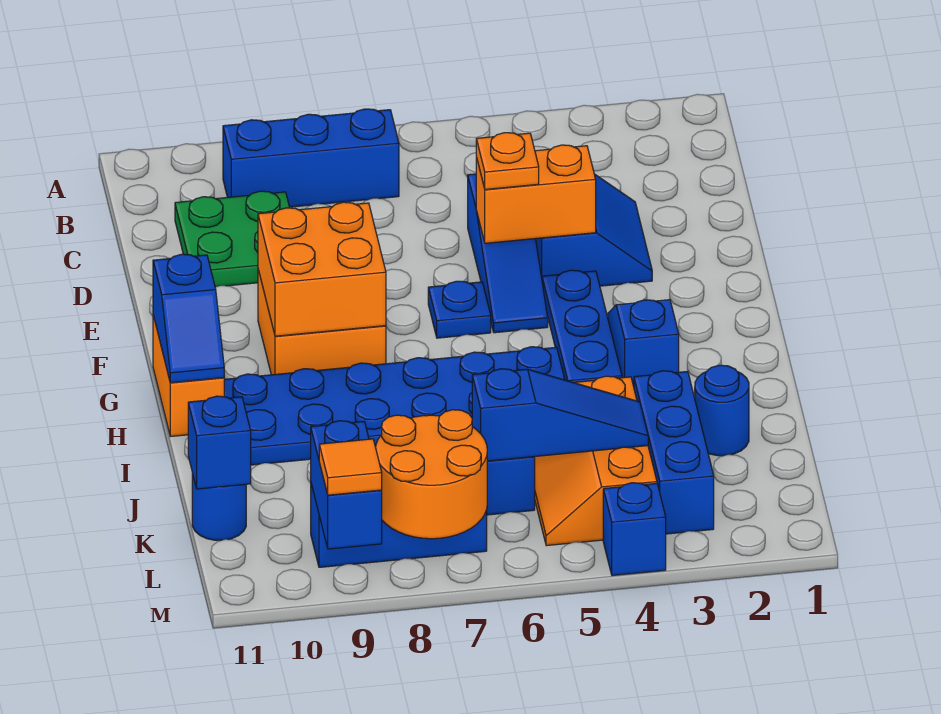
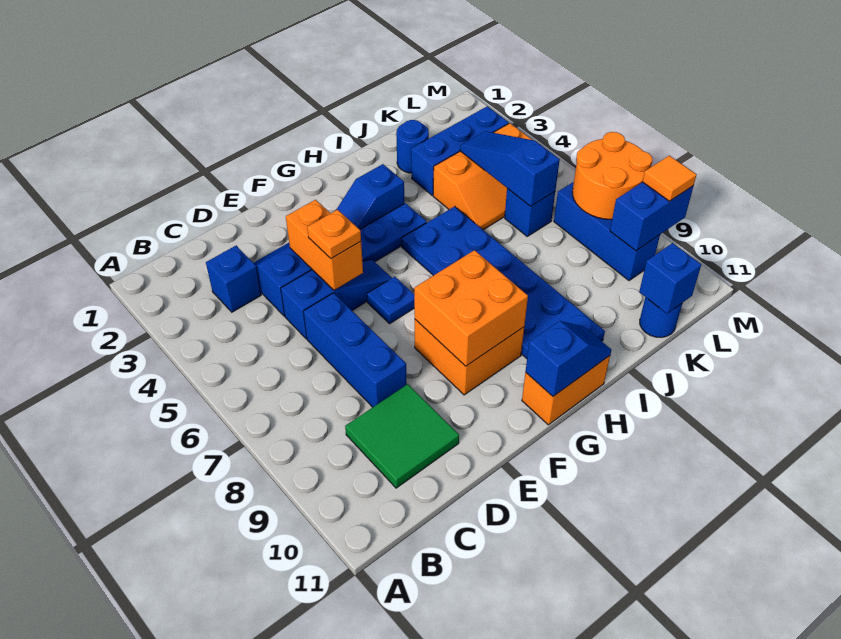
blue brick B7:B9 level 1 -> blue brick D6:D8 level 1
green plate C9:D10 level 1 -> green tile C9:D10 level 1
blue brick M4 level 1 -> blue brick C3 level 1

